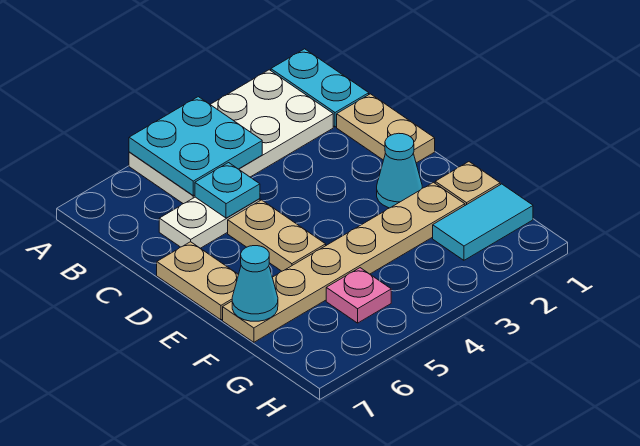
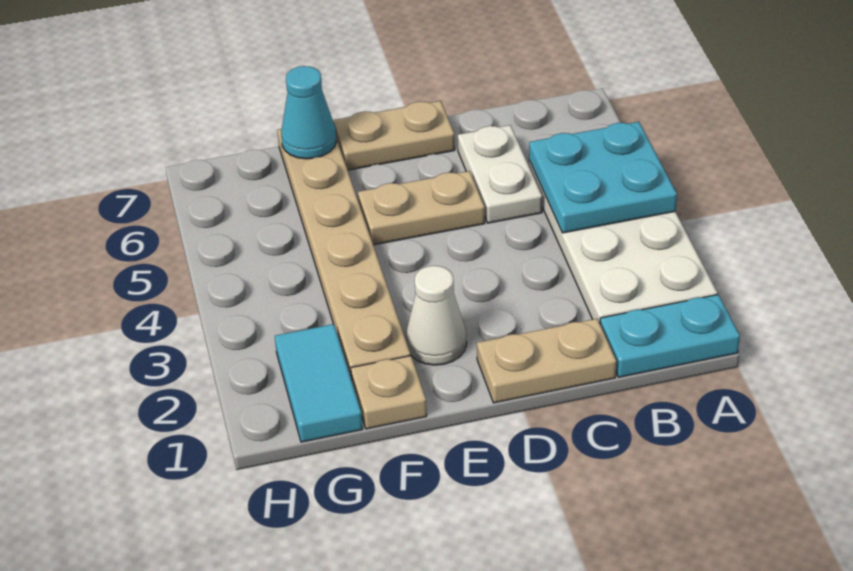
cyan plate C5 level 2 -> none
cyan cone E2 level 1 -> white cone E2 level 1
pink plate G5 level 1 -> none

